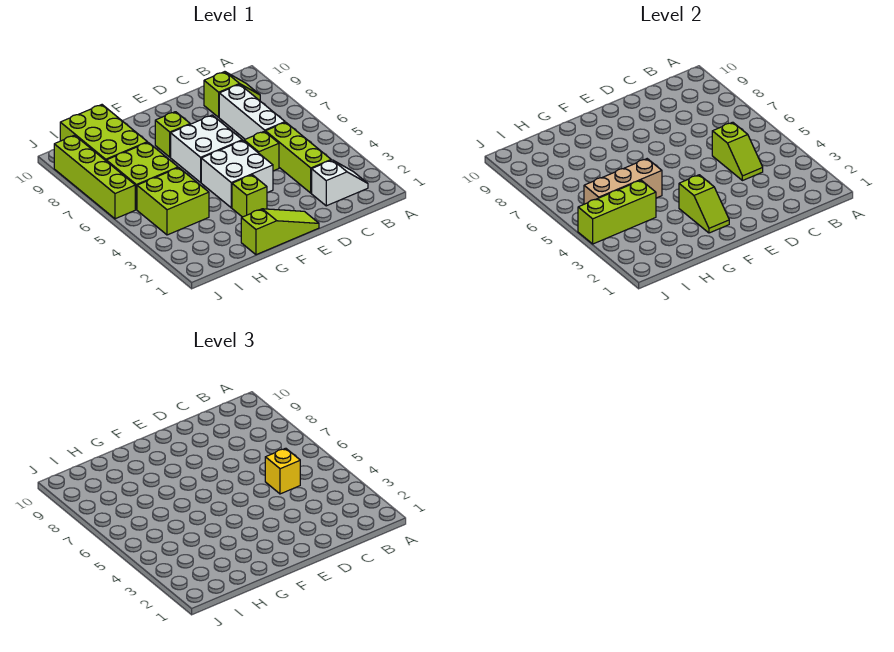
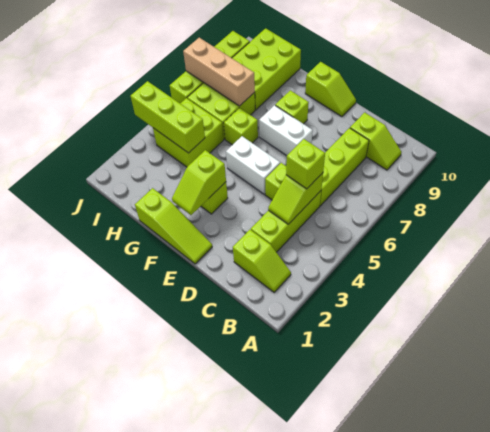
white slope B2:C2 level 1 top C -> lime slope B2:C2 level 1 top C
yellow brick C5 level 3 -> lime brick C5 level 3
white brick C6:C8 level 1 -> lime brick C6:C8 level 1
white brick E4:F5 level 1 -> white brick E5:F5 level 1
white brick E6:F7 level 1 -> white brick E7:F7 level 1
none -> lime slope E10:F10 level 1 top F
tan brick G5:I5 level 2 -> tan brick H7:J7 level 2
none -> lime brick G6 level 1

